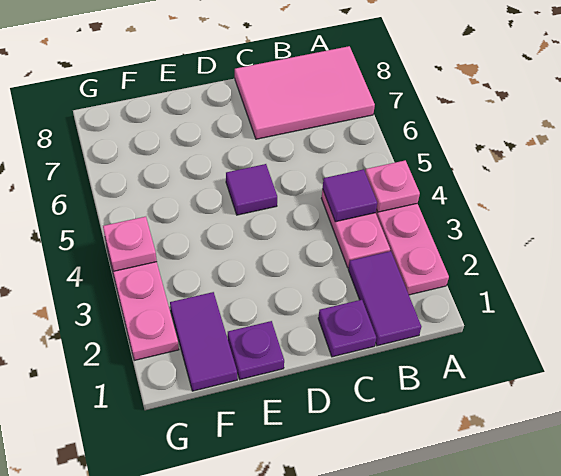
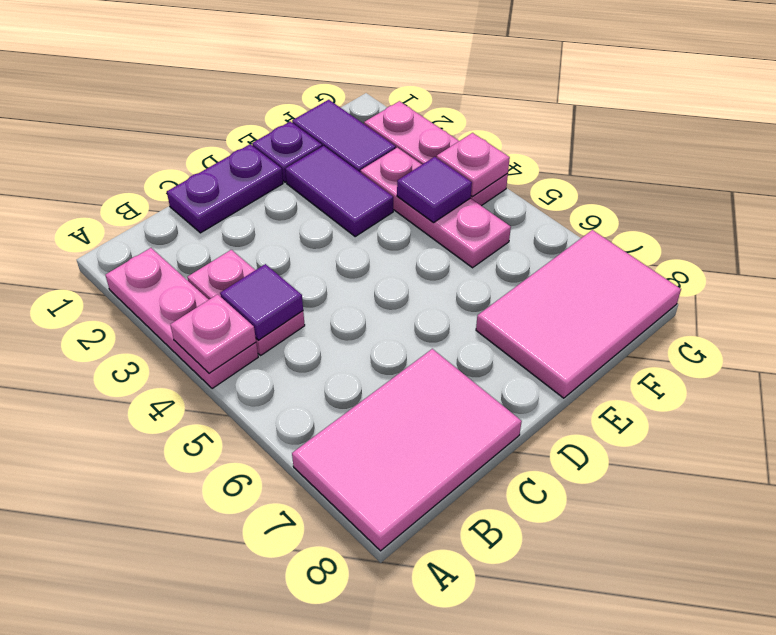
purple tile B1:B2 level 1 -> purple tile E2:E3 level 1
purple plate C1 level 1 -> purple plate C1:D1 level 1
purple tile D5 level 1 -> purple tile F4 level 2
none -> pink tile E7:G8 level 1
none -> pink plate F3:F5 level 1

